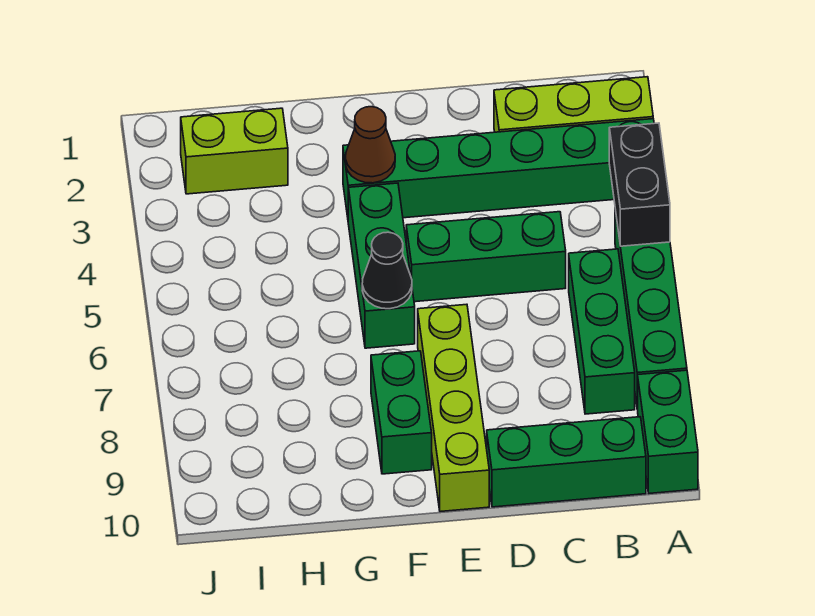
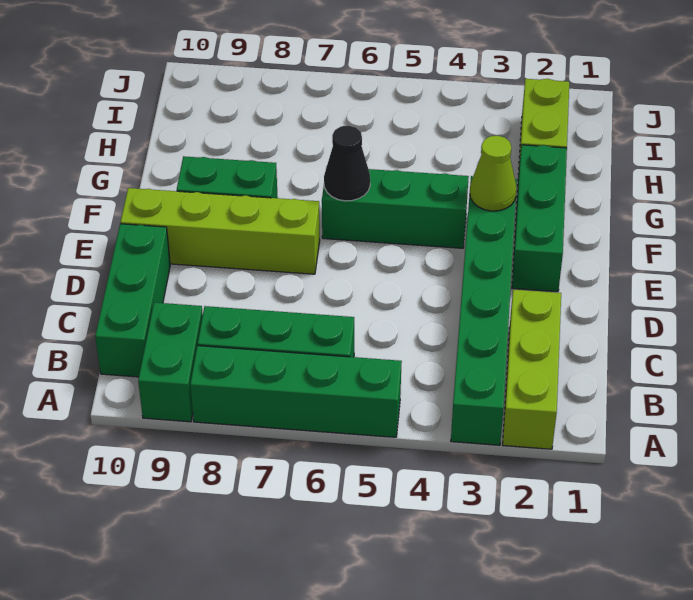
black brick A4:A5 level 2 -> none
green brick A9:A10 level 1 -> green brick A9:B9 level 1
green brick C5:E5 level 1 -> green brick E2:G2 level 1
brown cone F3 level 2 -> lime cone F3 level 2

